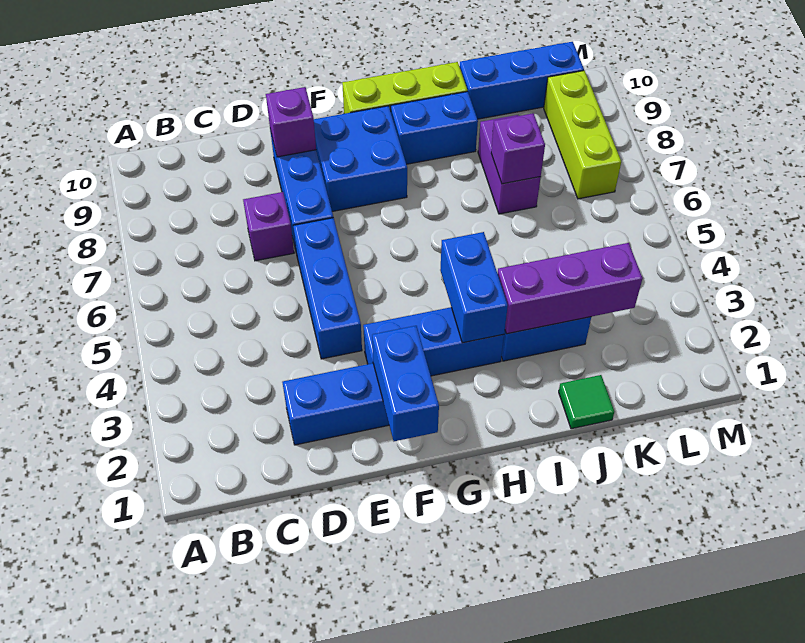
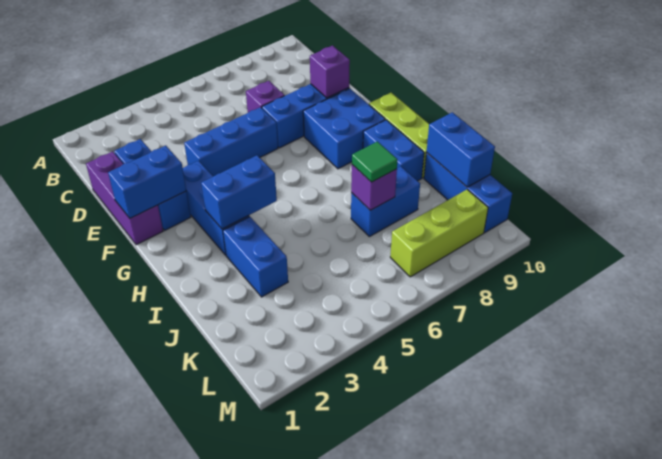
purple brick I3:K3 level 2 -> purple brick D1:F1 level 1
green tile J1 level 1 -> green tile J7 level 3
purple brick J7:J8 level 1 -> blue brick J7:J8 level 1
none -> blue brick J10:K10 level 2

